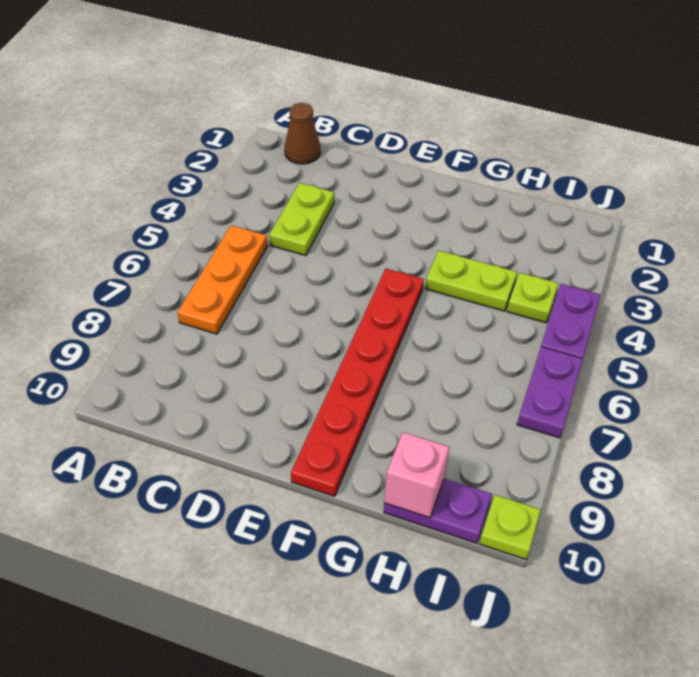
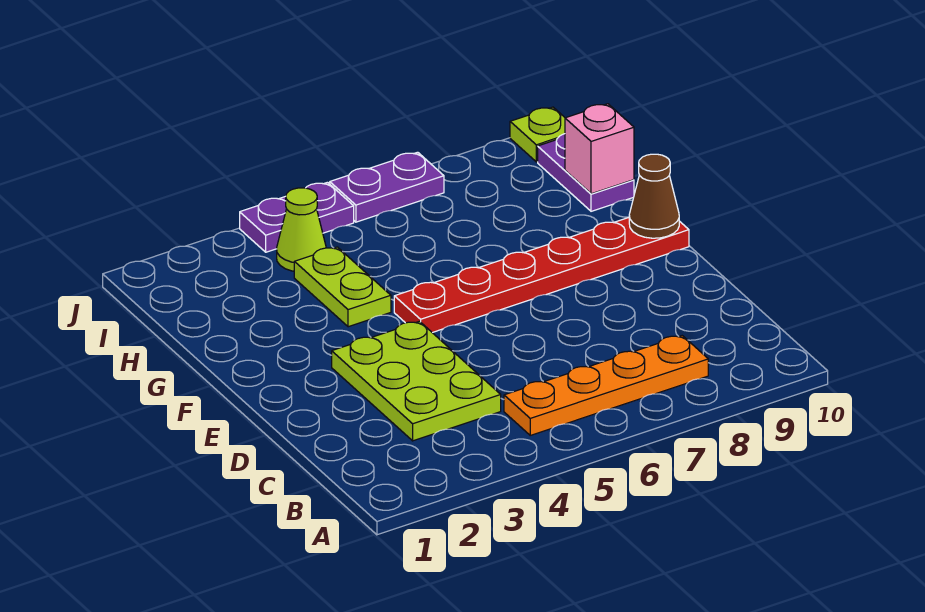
brown cone B1 level 1 -> brown cone F10 level 2
orange plate B5:B7 level 1 -> orange plate B5:B8 level 1
lime plate C3:C4 level 1 -> lime plate C3:E4 level 1
lime plate I4 level 1 -> lime cone I4 level 1

